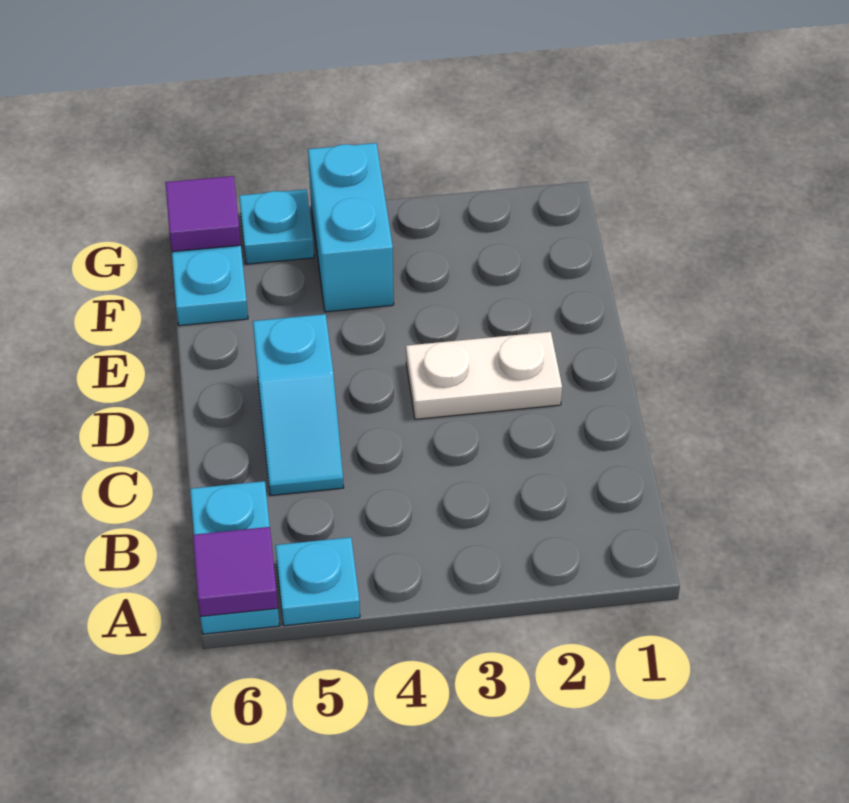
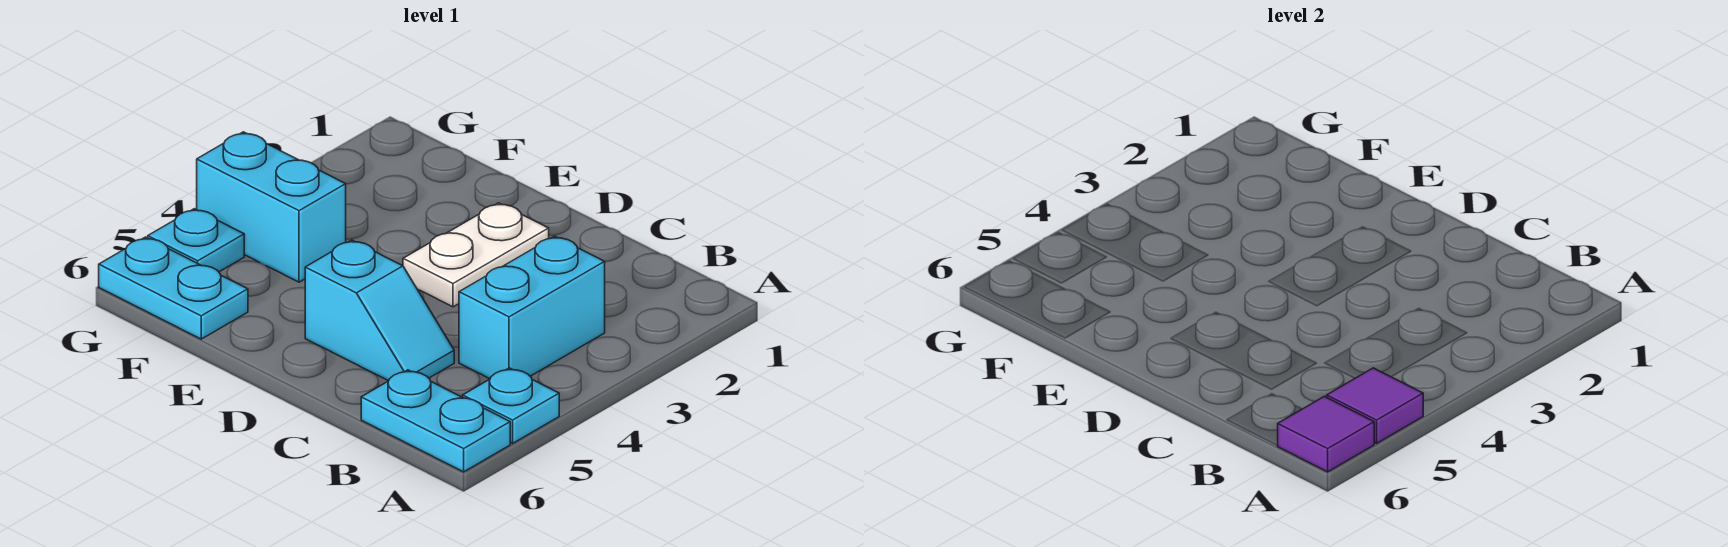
none -> cyan brick B3:B4 level 1
purple tile G6 level 2 -> purple tile A5 level 2

